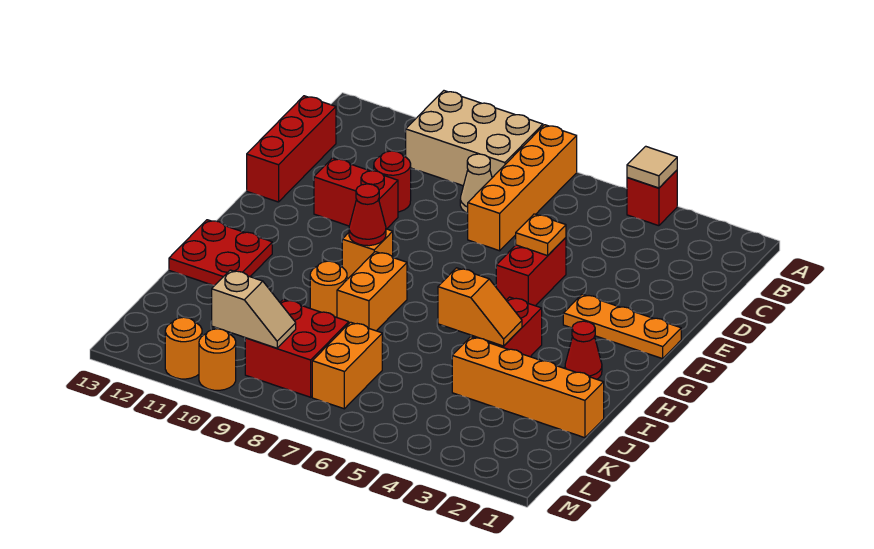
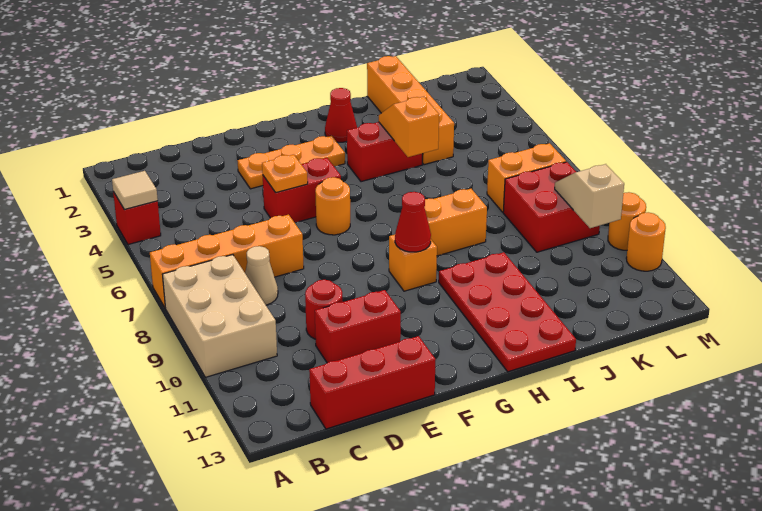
red brick E10:E11 level 1 -> red brick D11:E11 level 1
orange plate F1:F3 level 1 -> orange plate E3:G3 level 1
red plate H12:I13 level 1 -> red plate H10:I13 level 1
orange round brick I9 level 1 -> orange round brick F6 level 1

